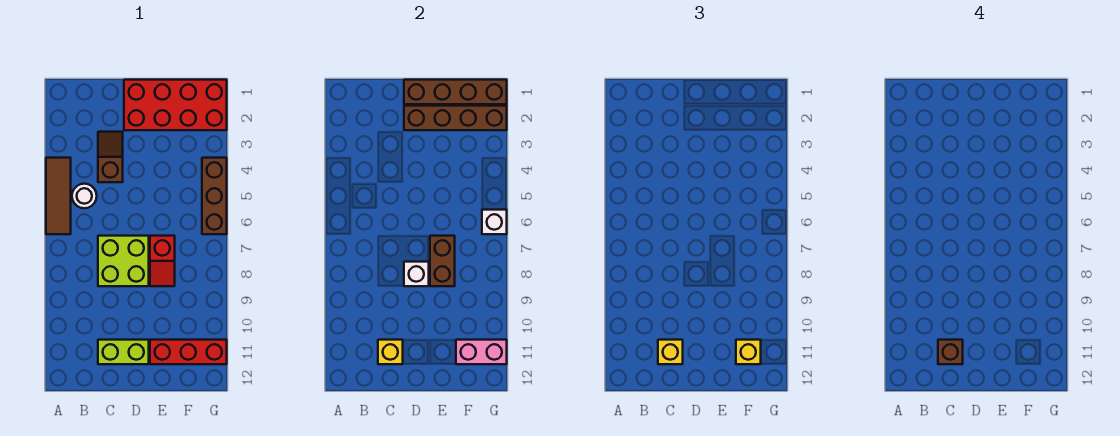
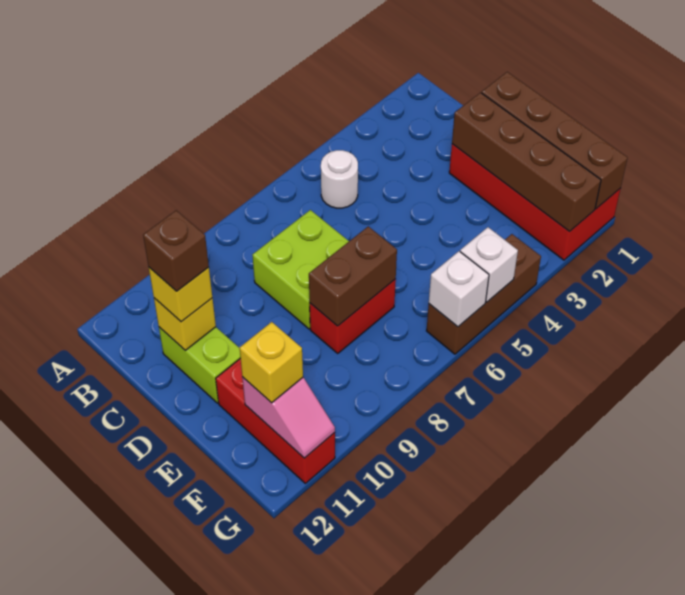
brown tile A4:A6 level 1 -> none
brown slope C3:C4 level 1 top 4 -> none
white brick D8 level 2 -> white brick G5 level 2
red slope E7:E8 level 1 top 7 -> red brick E7:E8 level 1
pink brick F11:G11 level 2 -> pink slope F11:G11 level 2 top F

